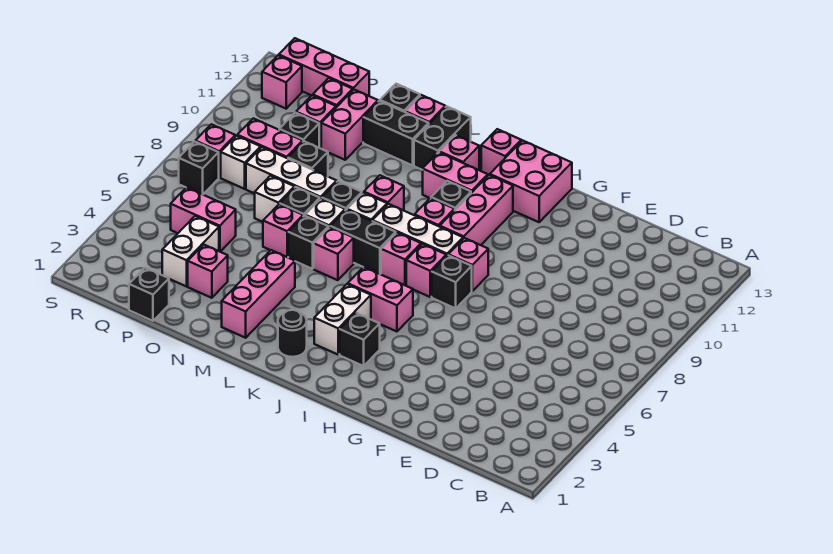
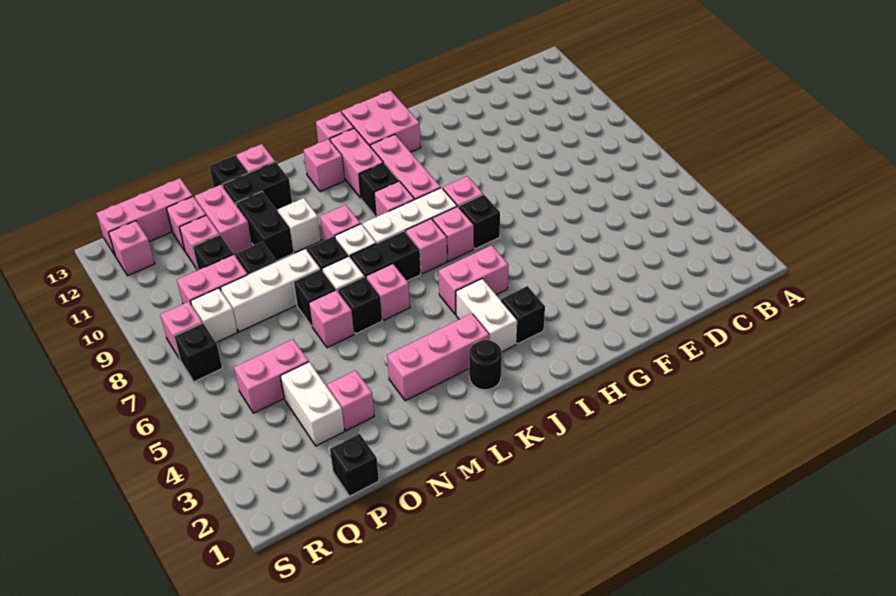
pink brick J11:K11 level 1 -> pink brick J11:J12 level 1
black brick L12:L13 level 1 -> black brick N10:N11 level 1
pink brick M2:M4 level 1 -> pink brick K3:M3 level 1
white brick O7 level 1 -> white brick M10 level 1

